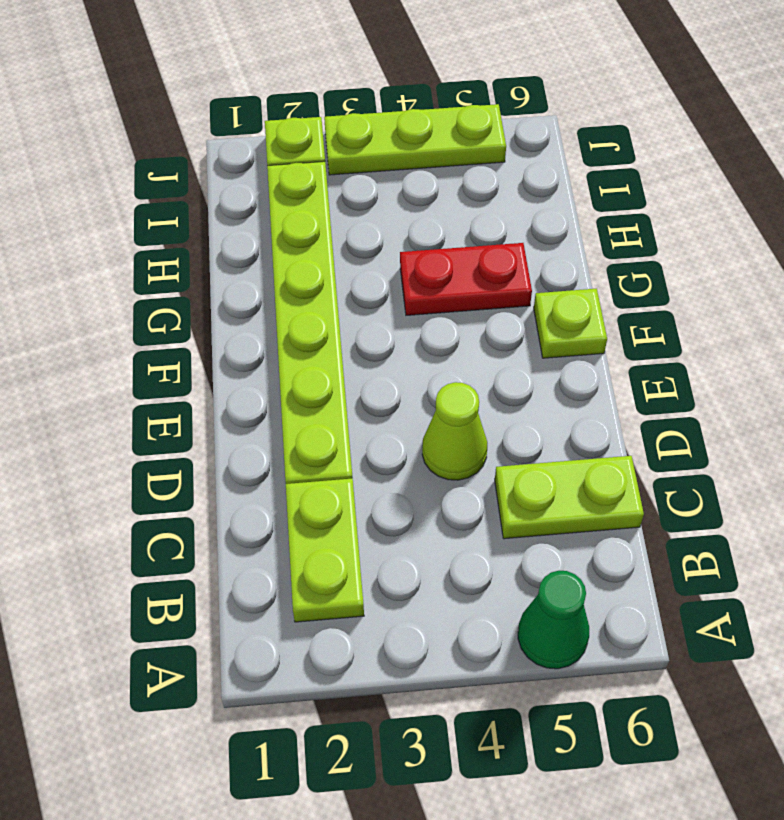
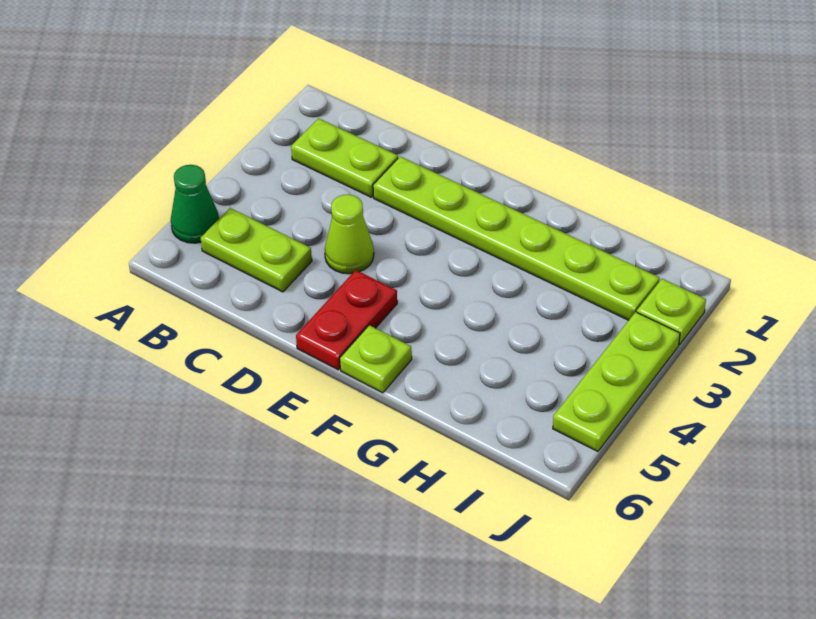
lime plate C5:C6 level 1 -> lime plate B5:C5 level 1
red plate G4:G5 level 1 -> red plate E5:E6 level 1

